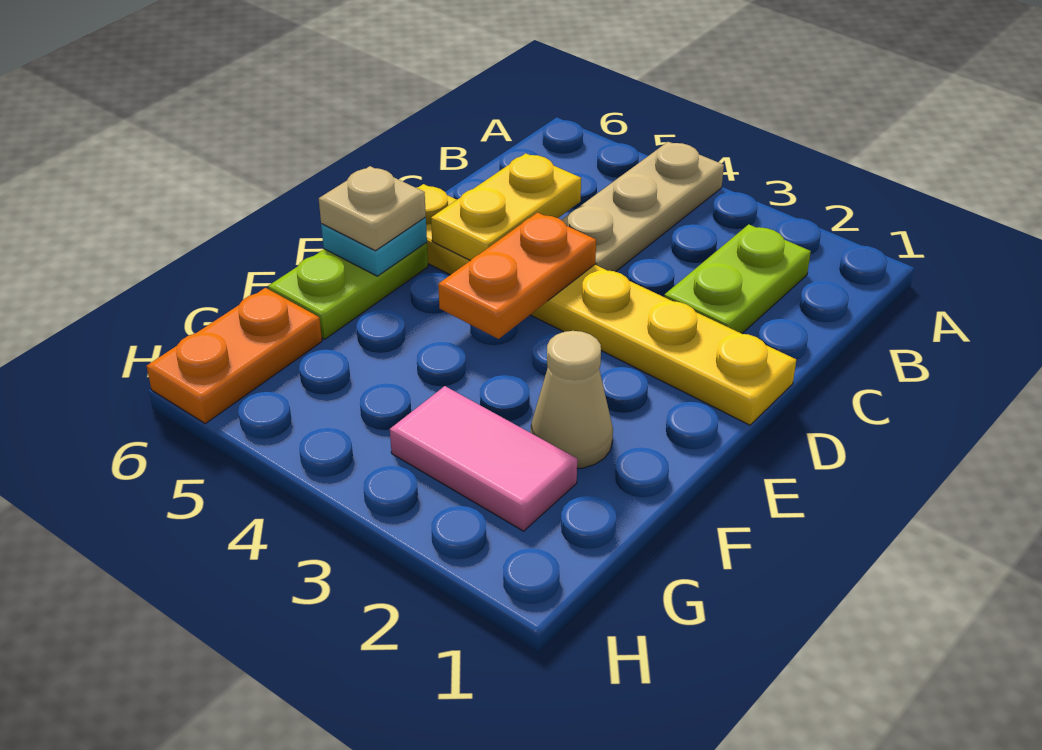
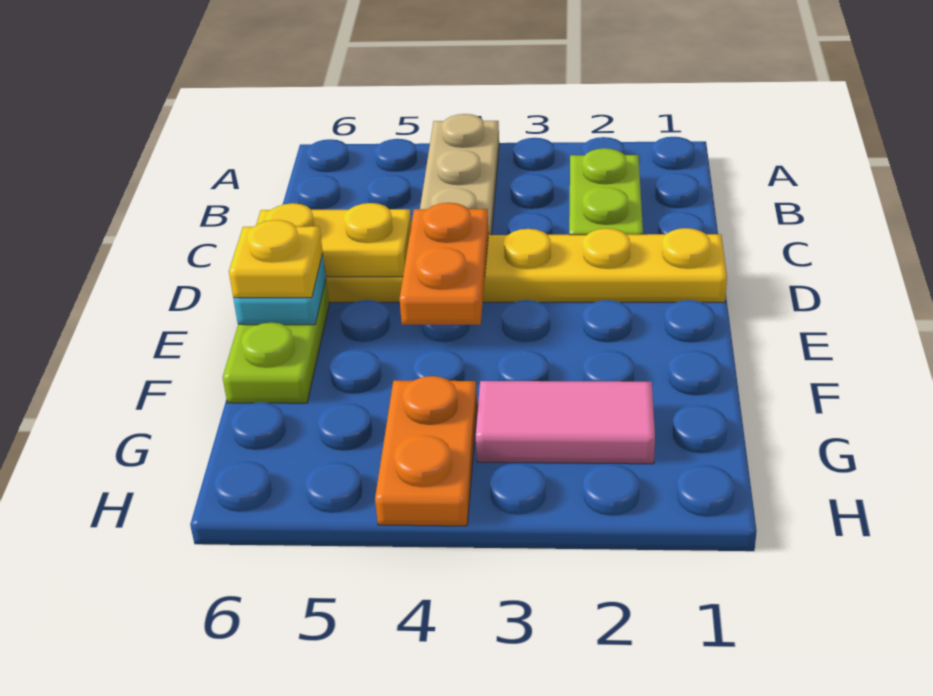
yellow plate C5:D5 level 2 -> yellow plate D5:D6 level 2
tan plate E6 level 3 -> yellow plate E6 level 3
tan cone F2 level 1 -> none
orange plate G6:H6 level 1 -> orange plate G4:H4 level 1

